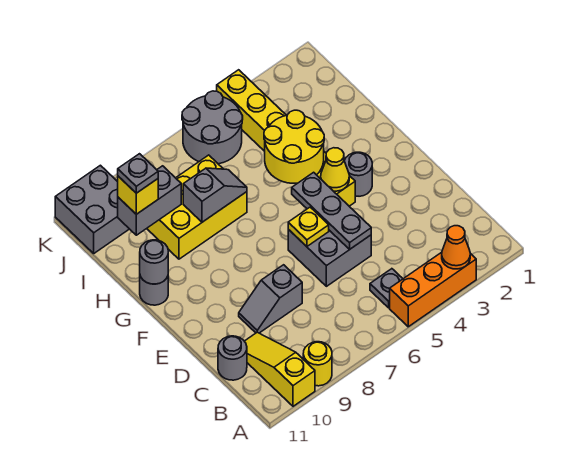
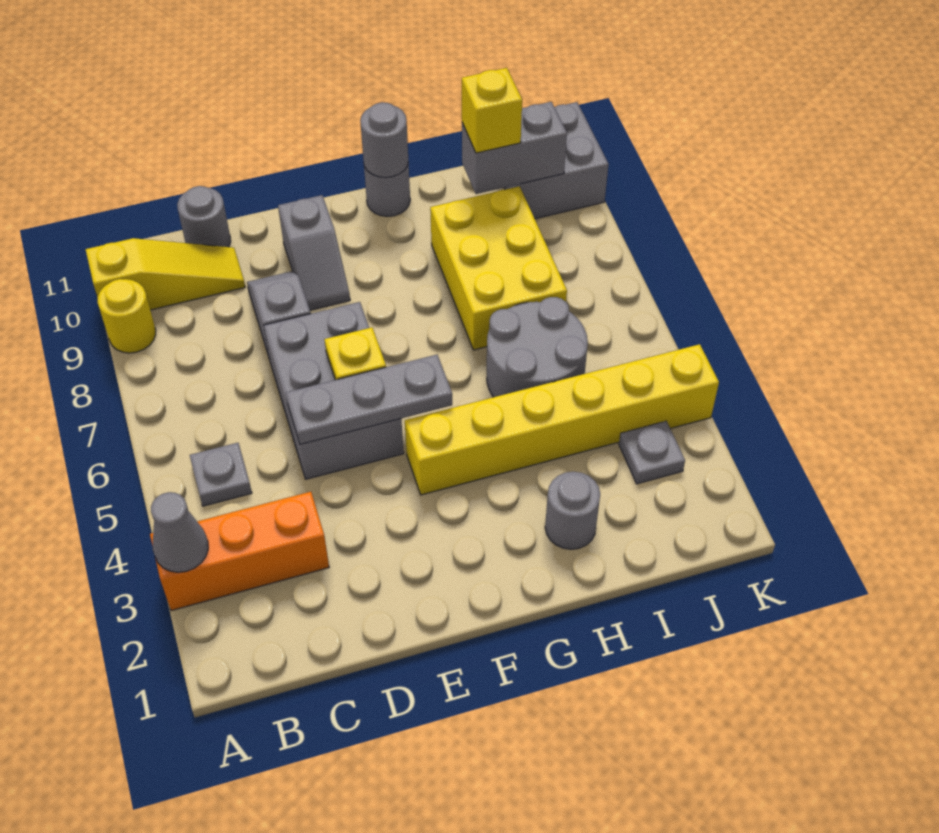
orange brick A3:A5 level 1 -> orange brick A3:C3 level 1
orange cone A3 level 2 -> grey cone A3 level 2
grey brick D5:E6 level 1 -> grey brick D5:E7 level 1
grey round brick F3 level 1 -> grey round brick H2 level 1
yellow cone F4 level 2 -> none
yellow round brick G4:H5 level 2 -> none
grey slope H7:H8 level 2 top 8 -> grey slope E9:E10 level 1 top 10
grey brick I9:I10 level 2 -> grey brick I10:J10 level 2
grey plate I10 level 4 -> grey plate J3 level 1
grey round brick J5:K6 level 1 -> grey round brick H5:I6 level 1

